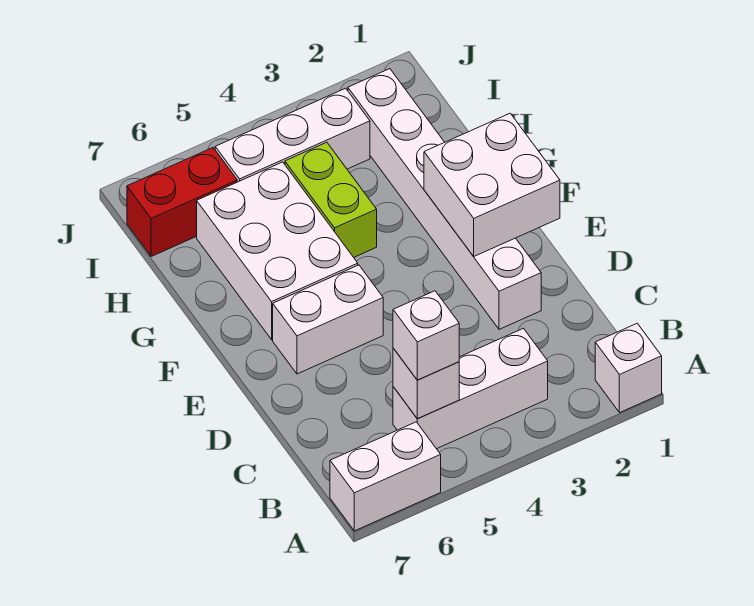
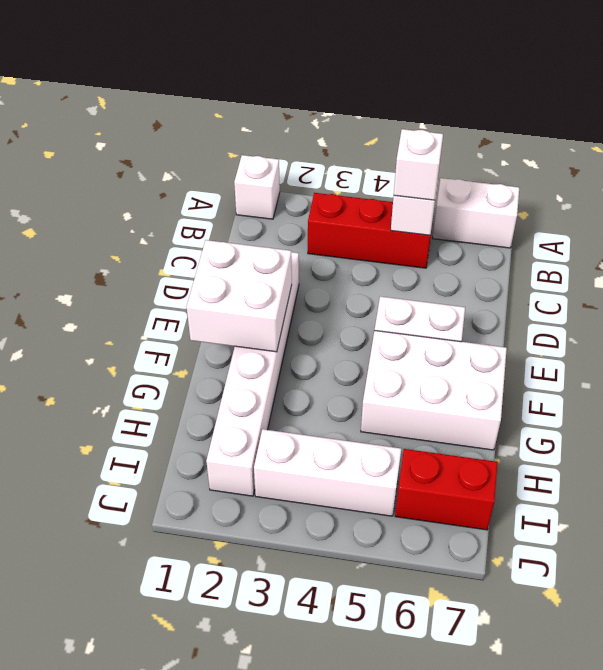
white brick B3:B5 level 1 -> red brick B3:B5 level 1
white brick F5:H6 level 1 -> white brick F5:G7 level 1
lime brick G4:H4 level 1 -> none

